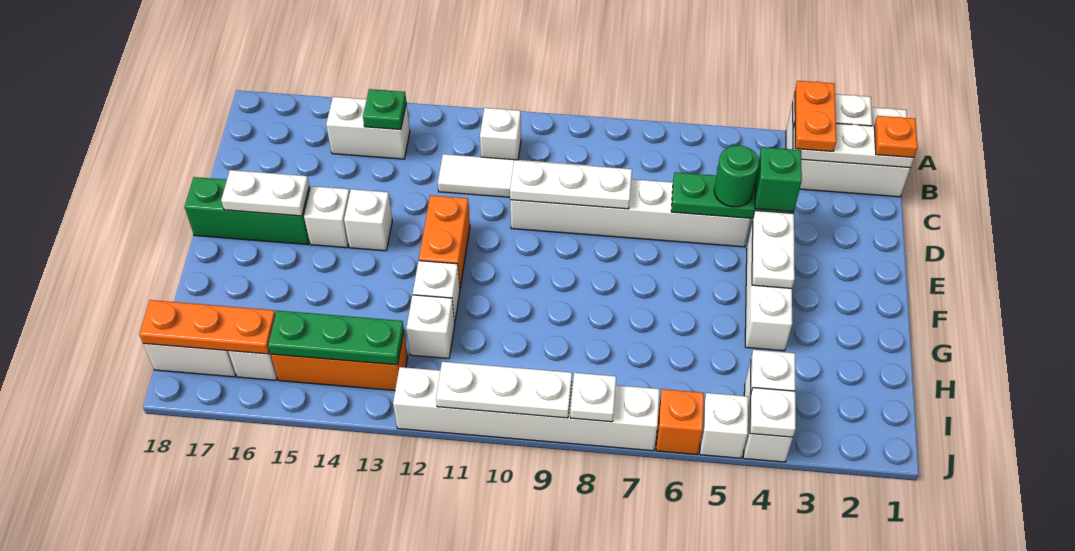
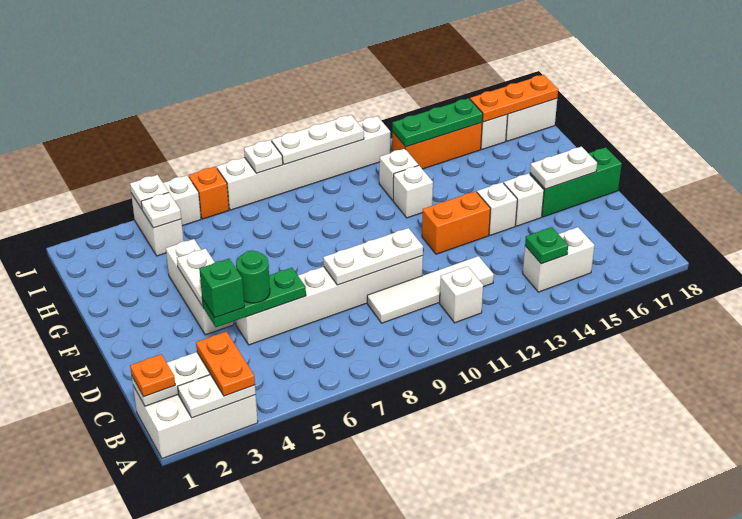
orange brick E12:F12 level 1 -> orange brick E12:E13 level 1

